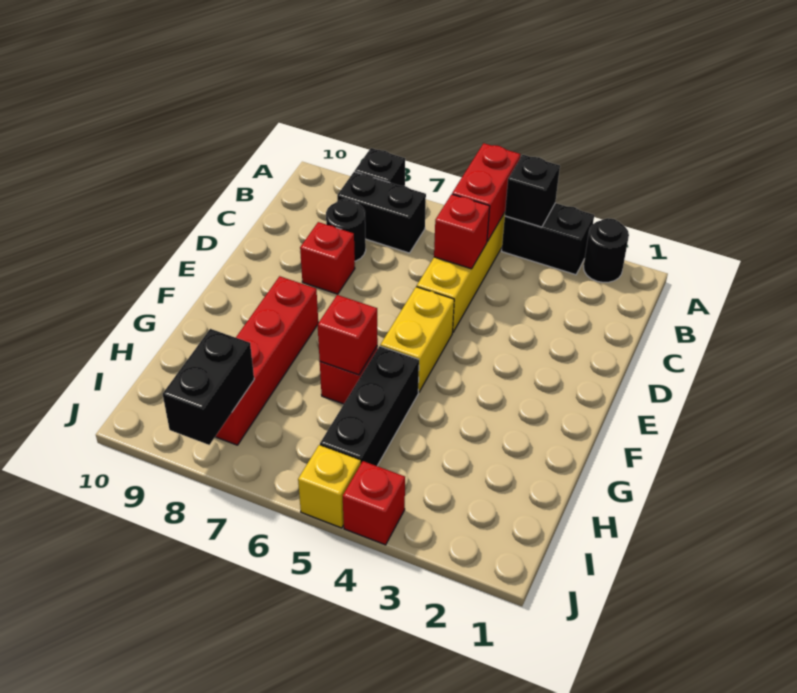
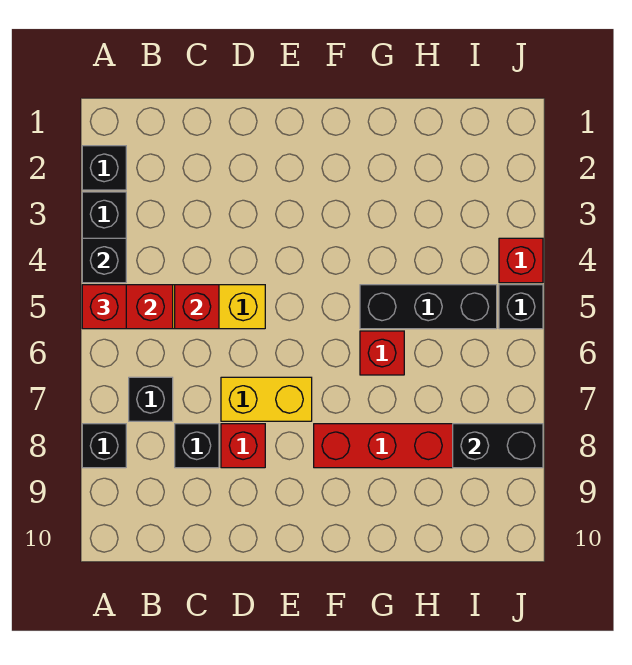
black round brick A2 level 1 -> black brick A2 level 1
black brick B7:B8 level 1 -> black brick B7 level 1
black round brick C8 level 1 -> black brick C8 level 1
yellow brick E5:F5 level 1 -> yellow brick D7:E7 level 1
red brick G6 level 2 -> red brick A5 level 3
yellow brick J5 level 1 -> black brick J5 level 1

